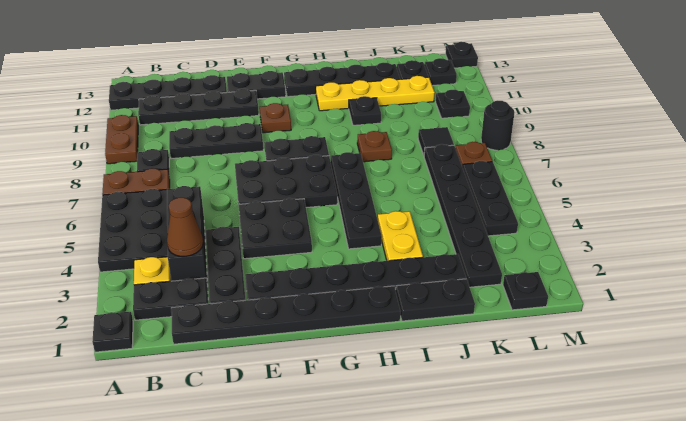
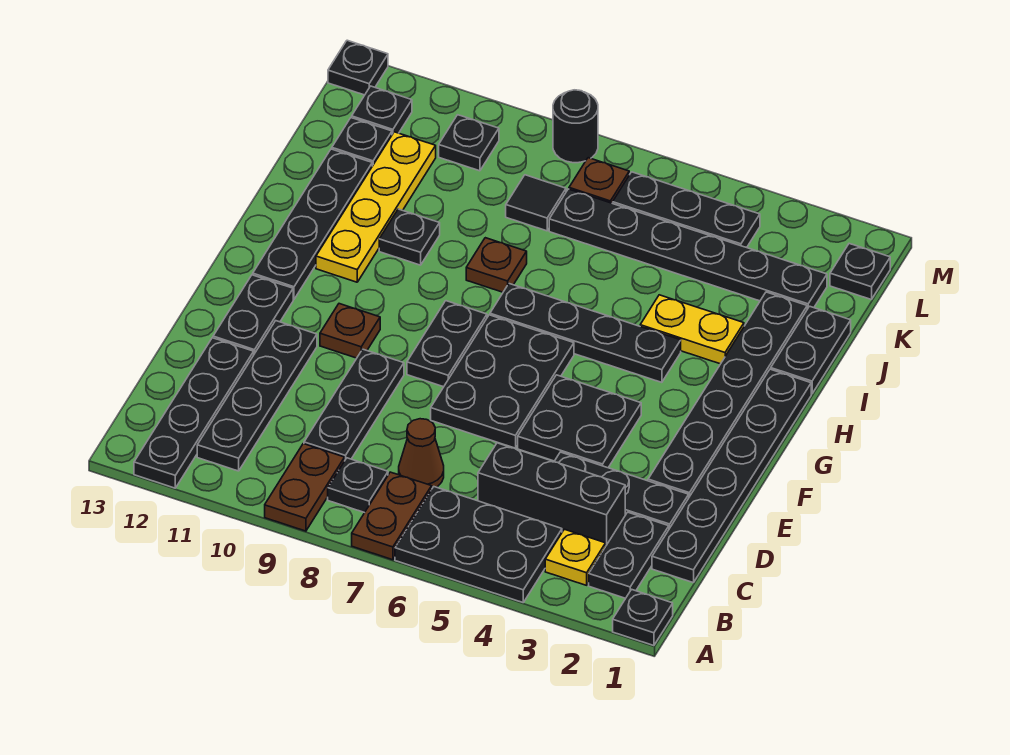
brown plate A9:A10 level 1 -> brown plate A9:B9 level 1
brown cone C3 level 2 -> brown cone C7 level 1

